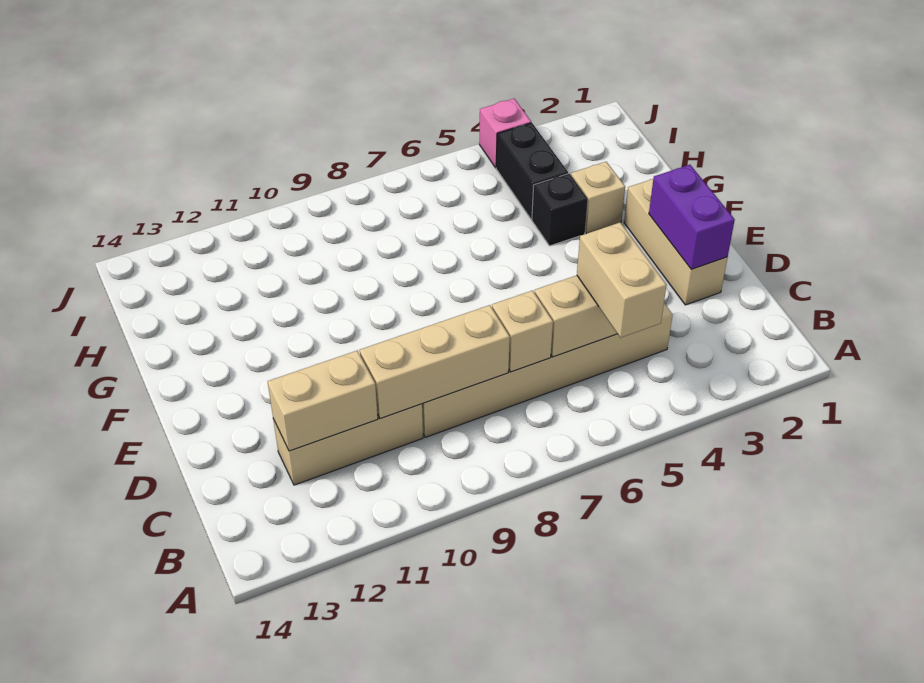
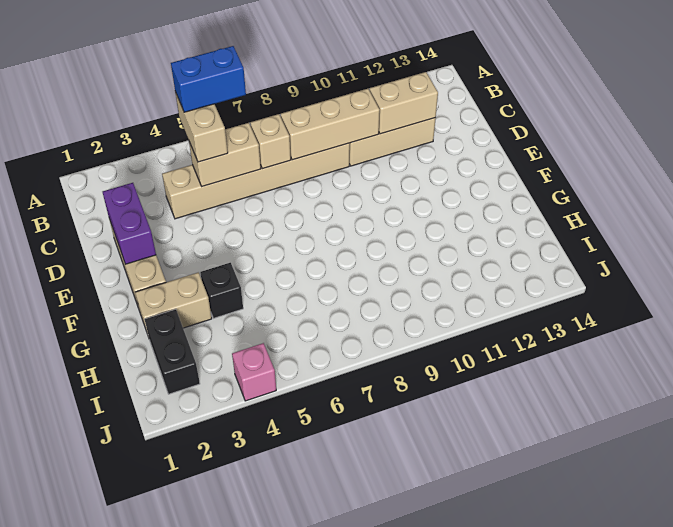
none -> blue brick B5:B6 level 4
tan brick G3 level 1 -> tan brick G2:G3 level 1
black brick H4:I4 level 1 -> black brick H2:I2 level 1

